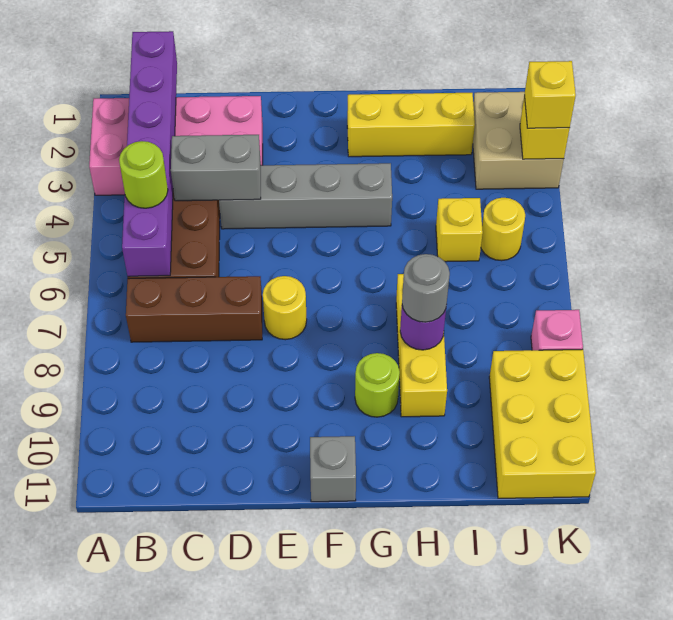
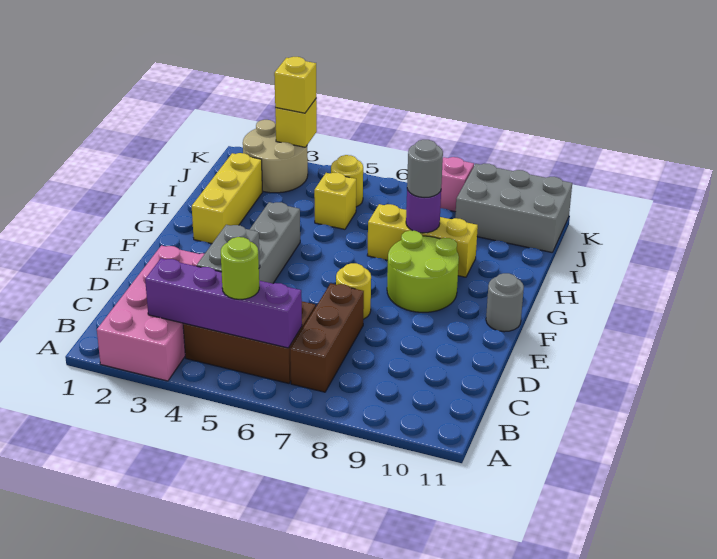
purple brick B1:B6 level 2 -> purple brick B3:B6 level 2
grey brick F11 level 1 -> grey round brick F11 level 1
lime round brick G9 level 1 -> lime round brick F8:G9 level 1
tan brick J2:K3 level 1 -> tan round brick J2:K3 level 1
yellow brick J9:K11 level 1 -> grey brick J9:K11 level 1

